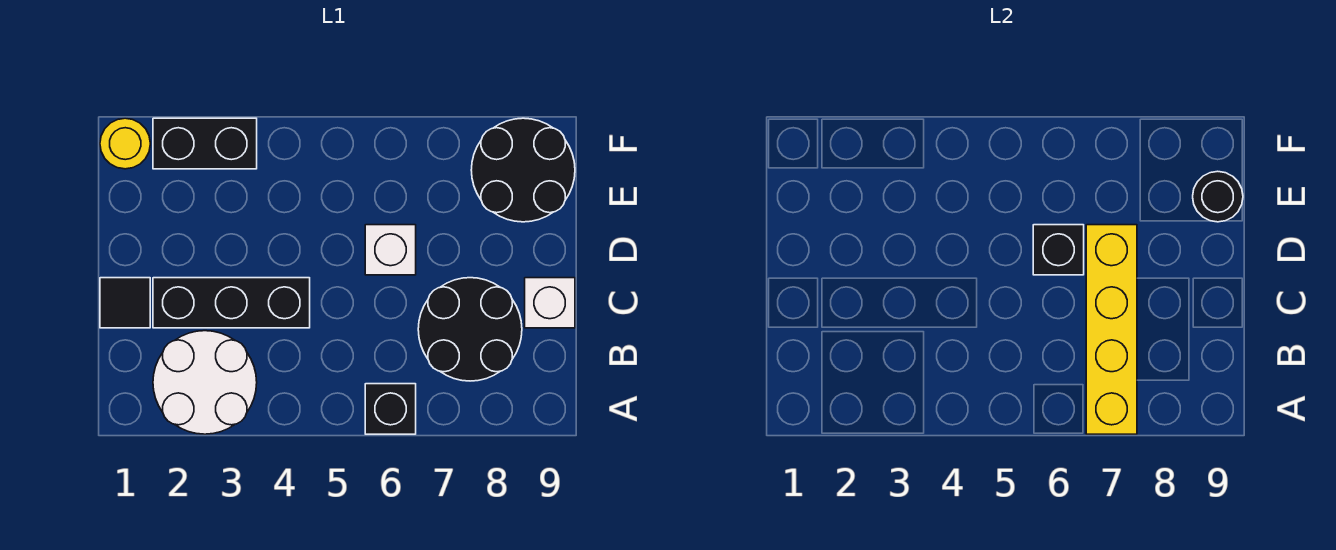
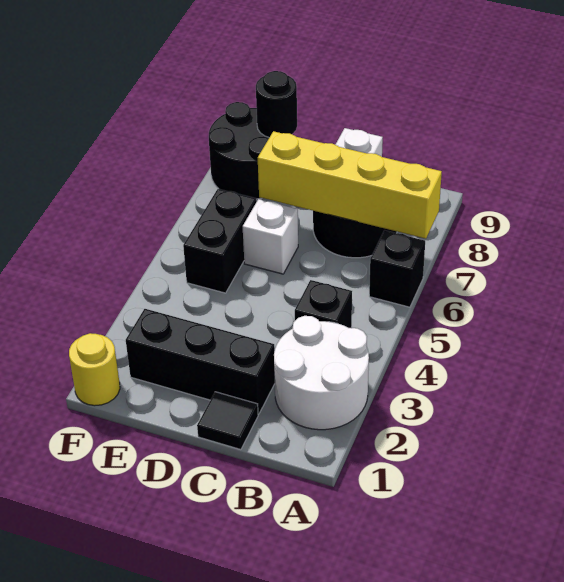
black brick C2:C4 level 1 -> black brick C2:E2 level 1
black brick D6 level 2 -> black brick B4 level 1
black brick F2:F3 level 1 -> black brick E5:E6 level 1

